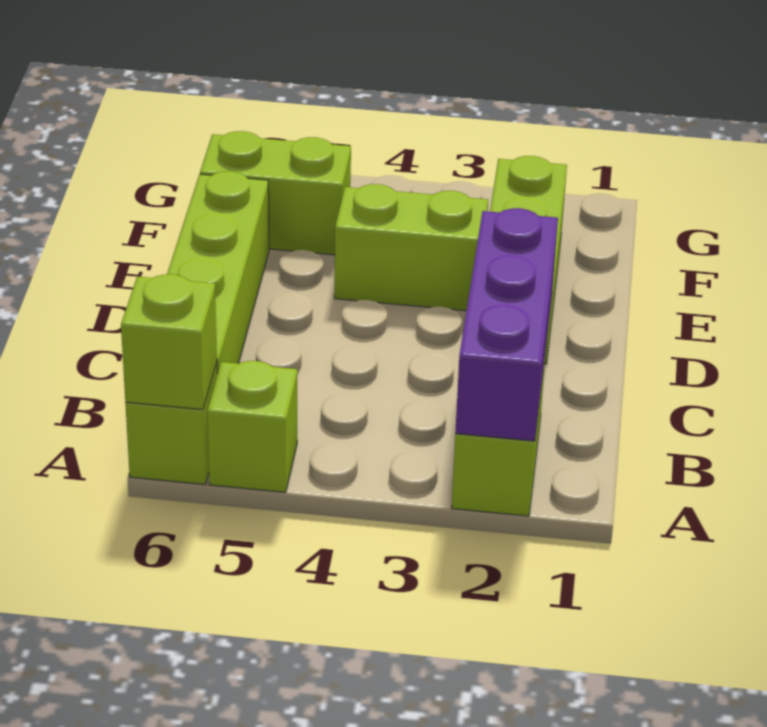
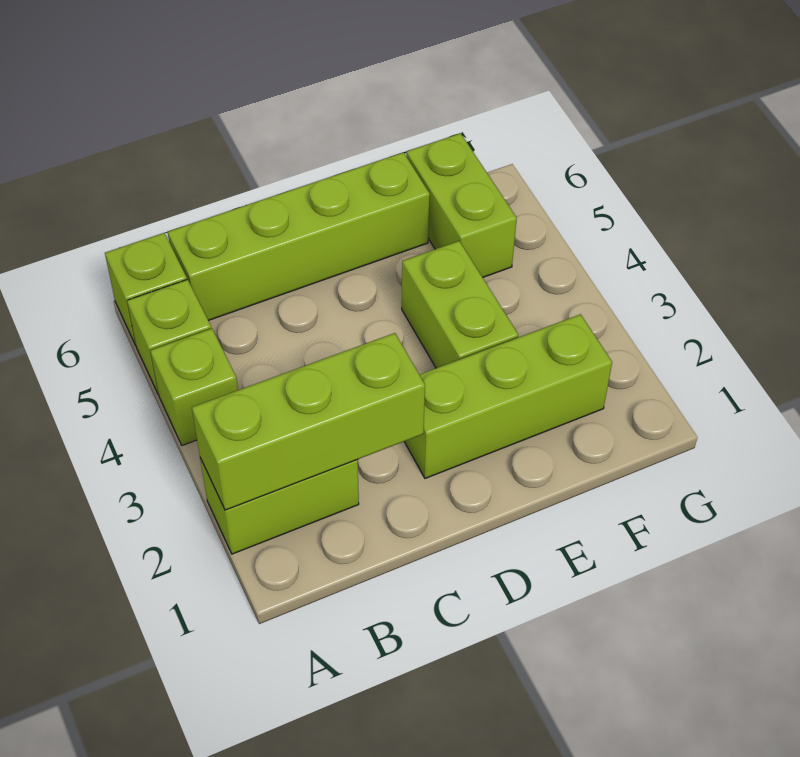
purple brick A2:C2 level 2 -> lime brick A2:C2 level 2
lime brick A6 level 2 -> lime brick A4 level 1

